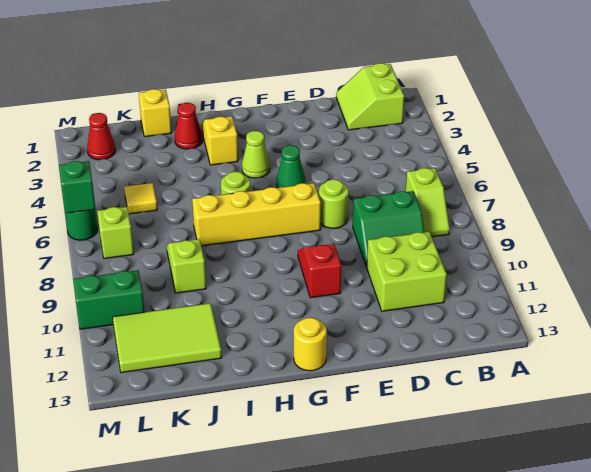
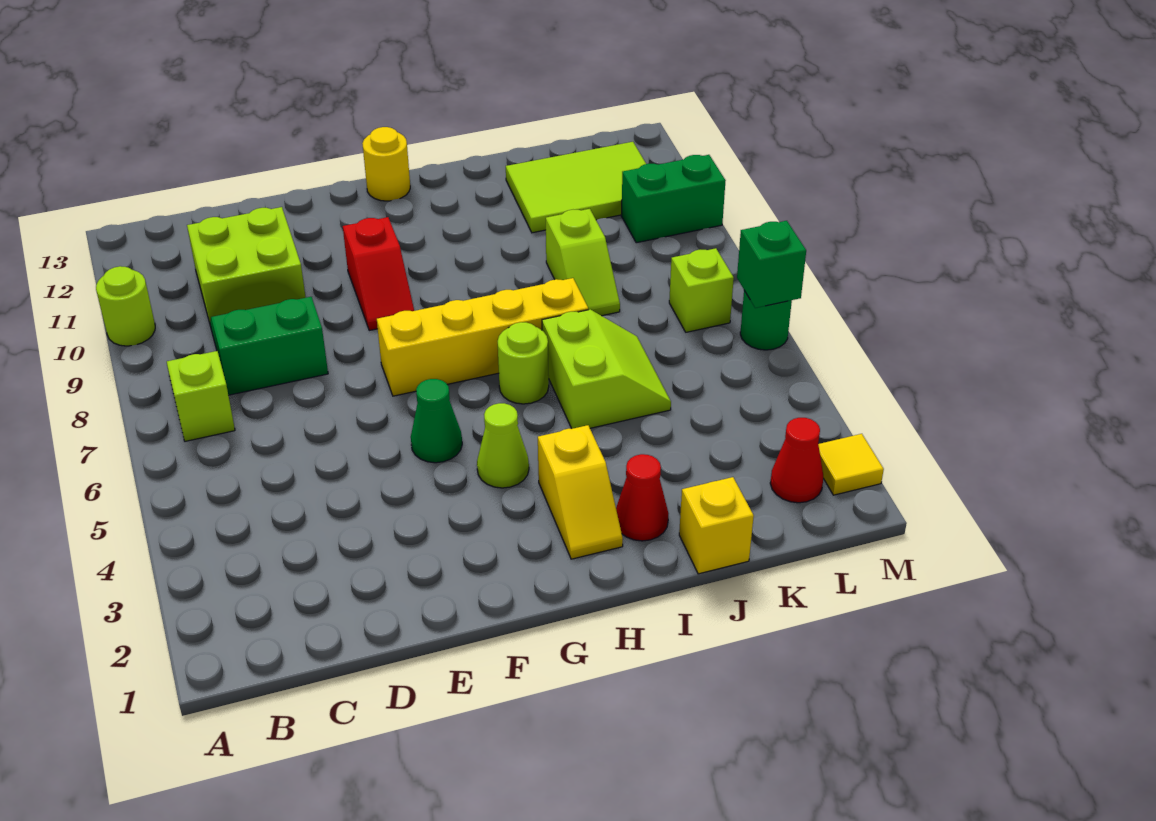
lime slope B1:C2 level 1 top B -> lime slope I5:J6 level 1 top I
lime round brick E7 level 1 -> lime round brick A10 level 1
yellow tile K5 level 1 -> yellow tile M2 level 1

